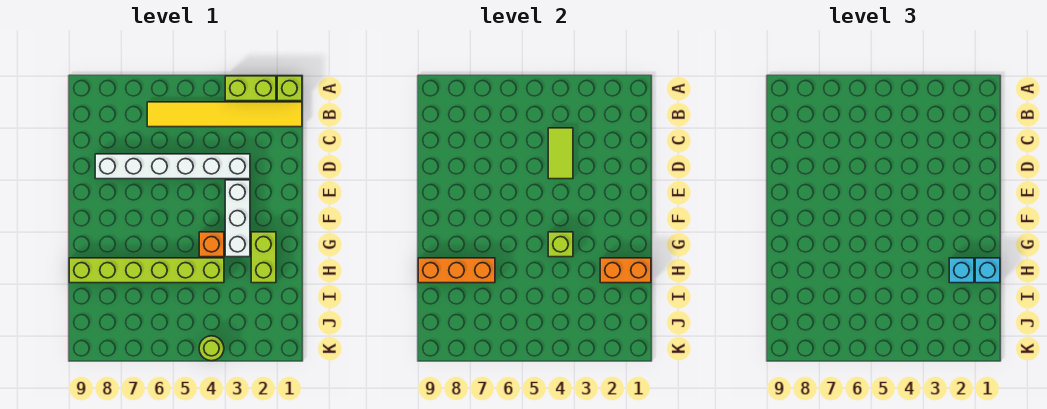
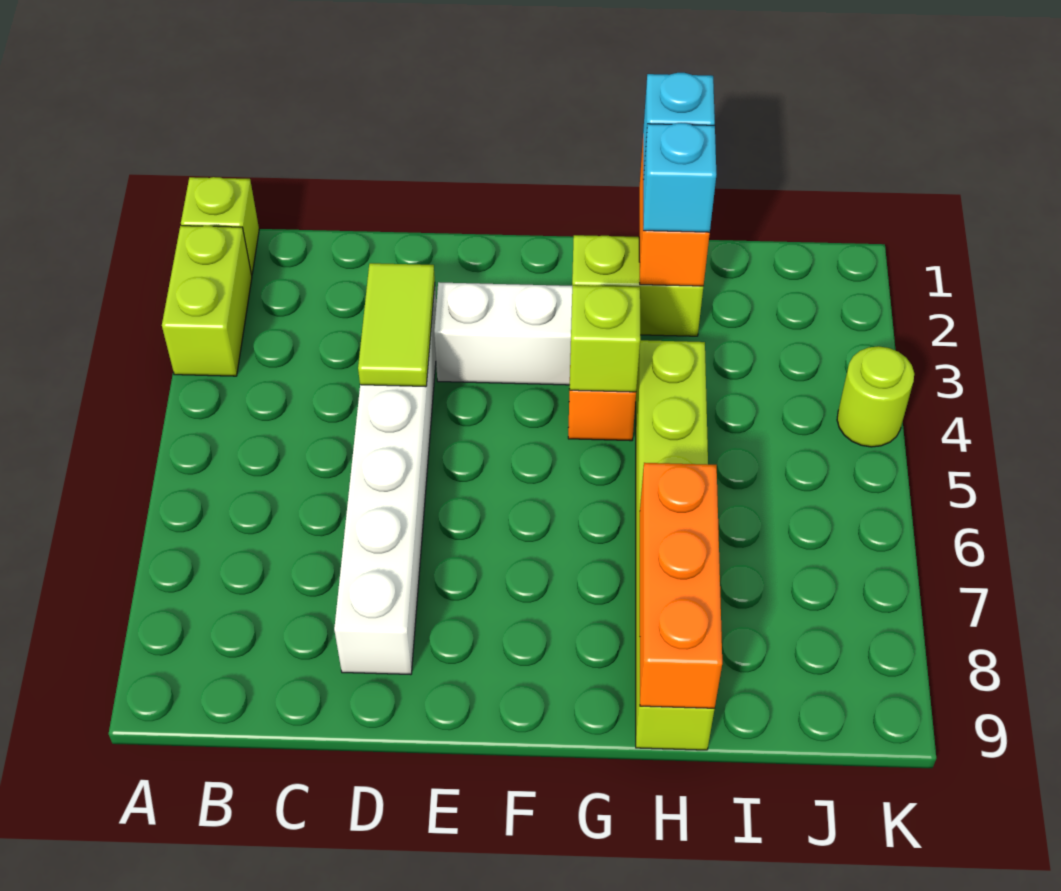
yellow tile B1:B6 level 1 -> none
lime tile C4:D4 level 2 -> lime tile D3:D4 level 2

